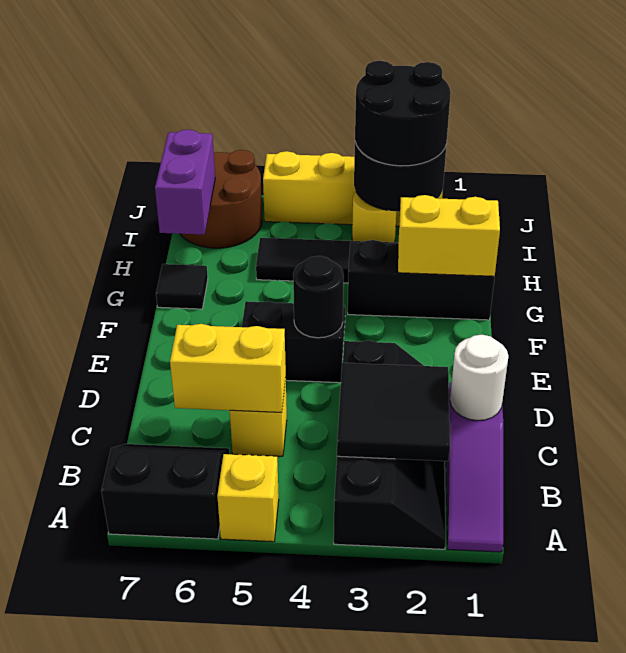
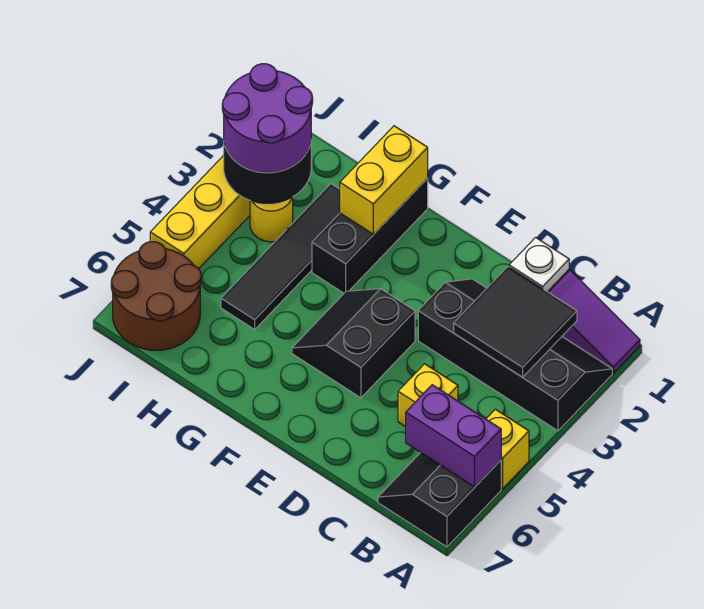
white round brick C1 level 2 -> white plate C1 level 2
yellow brick C5:C6 level 2 -> none
black round brick E4 level 2 -> none
black tile G7 level 1 -> none
purple brick H7:I7 level 2 -> purple brick A6:B6 level 2
black round brick I2:J3 level 3 -> purple round brick I2:J3 level 3

